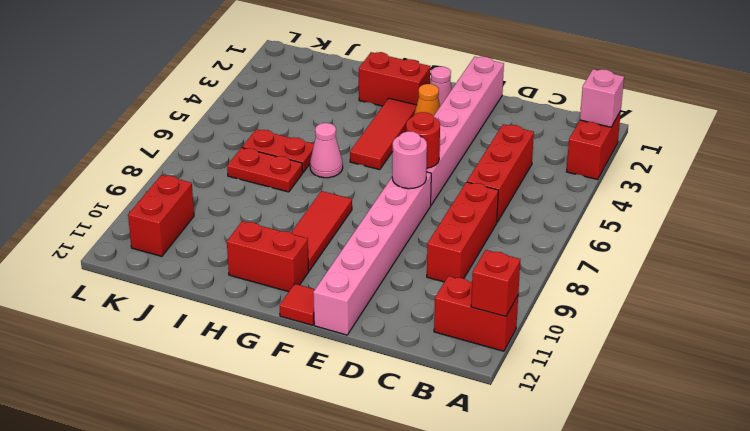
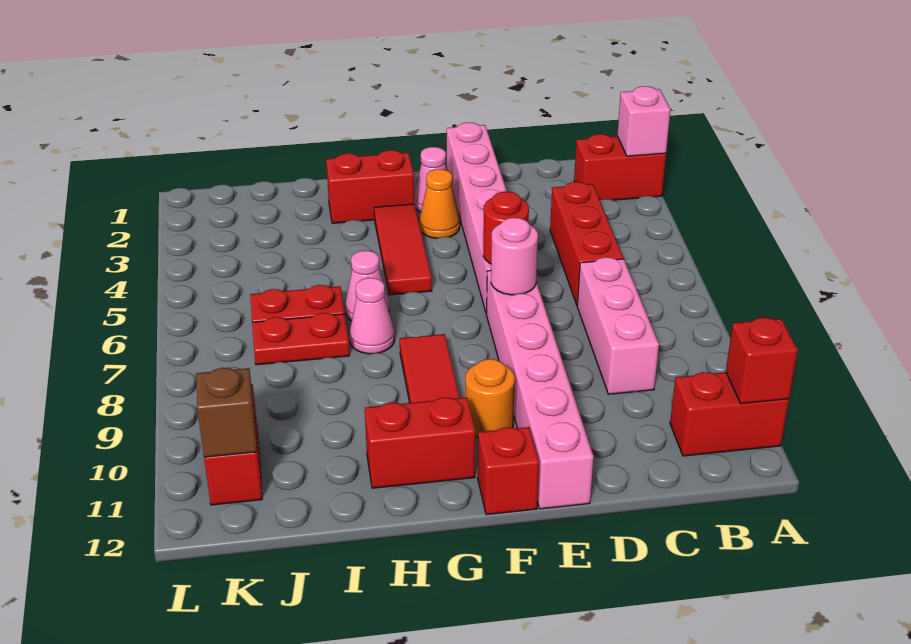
red brick A2:A3 level 1 -> red brick A2:B2 level 1
red brick C7:C9 level 1 -> pink brick C7:C9 level 1
none -> orange round brick F10 level 1
red tile F12 level 1 -> red brick F12 level 1
none -> pink cone H7 level 1
none -> brown brick K11 level 2

